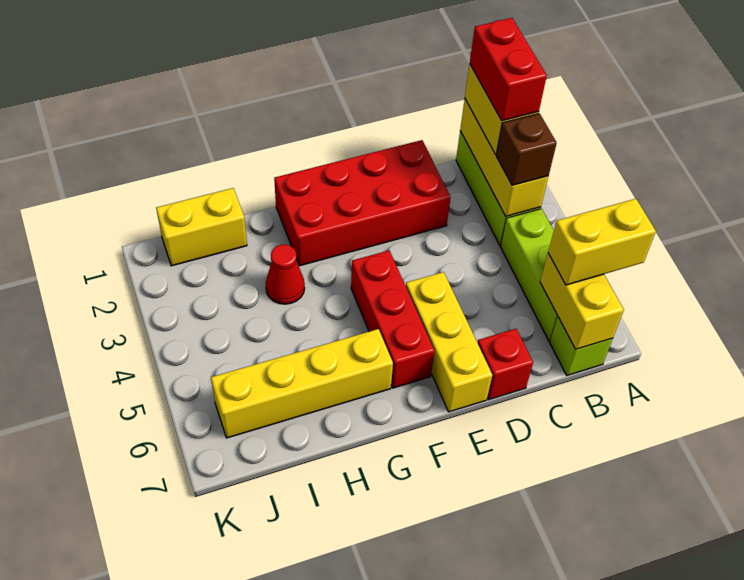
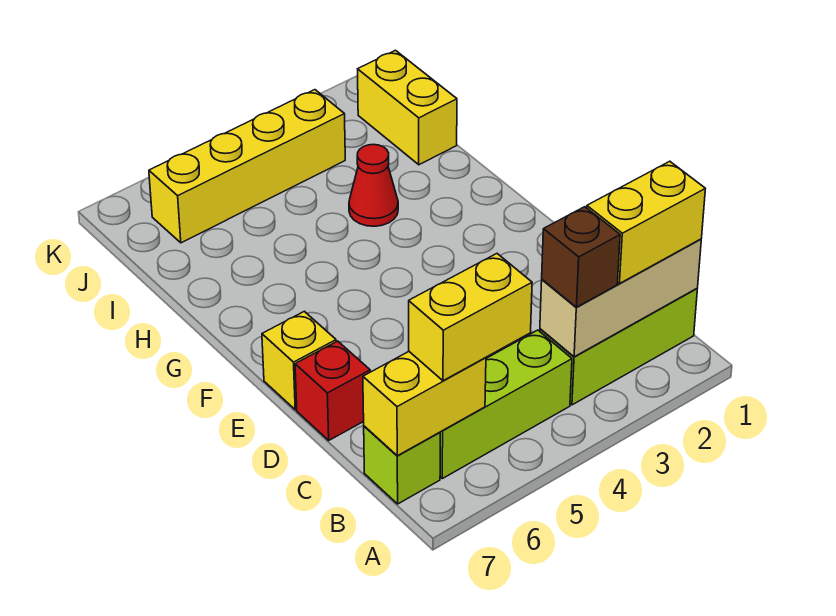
yellow brick A6:B6 level 3 -> yellow brick B5:B6 level 3
yellow brick B1:B3 level 2 -> tan brick B1:B3 level 2
red brick B1:B2 level 4 -> none
red brick D1:G2 level 1 -> none
yellow brick E5:E7 level 1 -> yellow brick E7 level 1
red brick F4:F6 level 1 -> none
yellow brick G6:J6 level 1 -> yellow brick J3:J6 level 1

